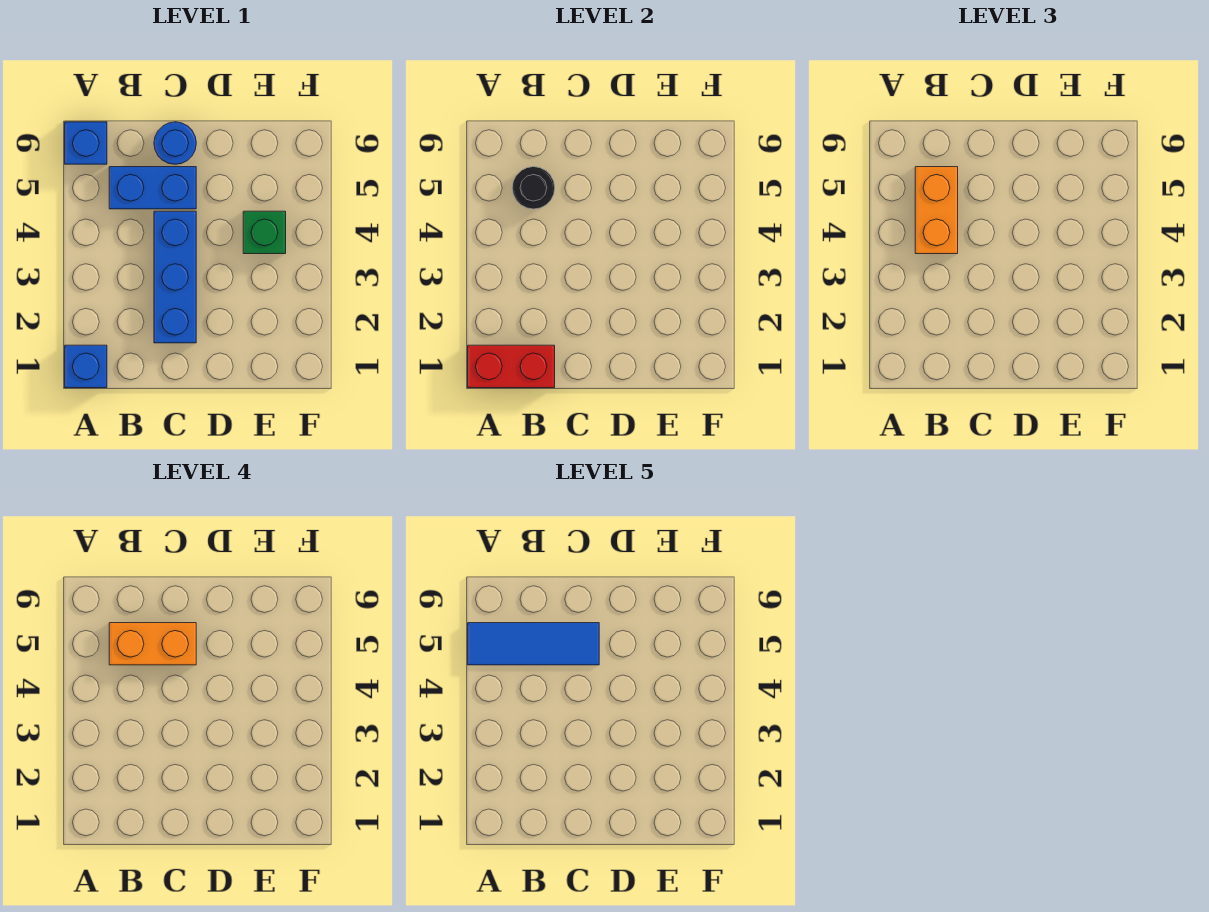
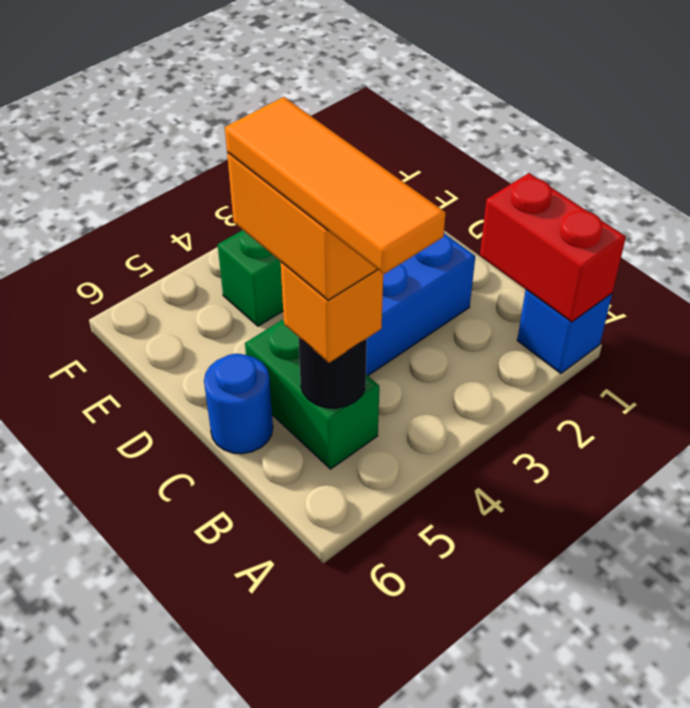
blue tile A5:C5 level 5 -> orange tile A5:C5 level 5
blue brick A6 level 1 -> none
orange brick B4:B5 level 3 -> orange brick B5 level 3
blue brick B5:C5 level 1 -> green brick B5:C5 level 1

